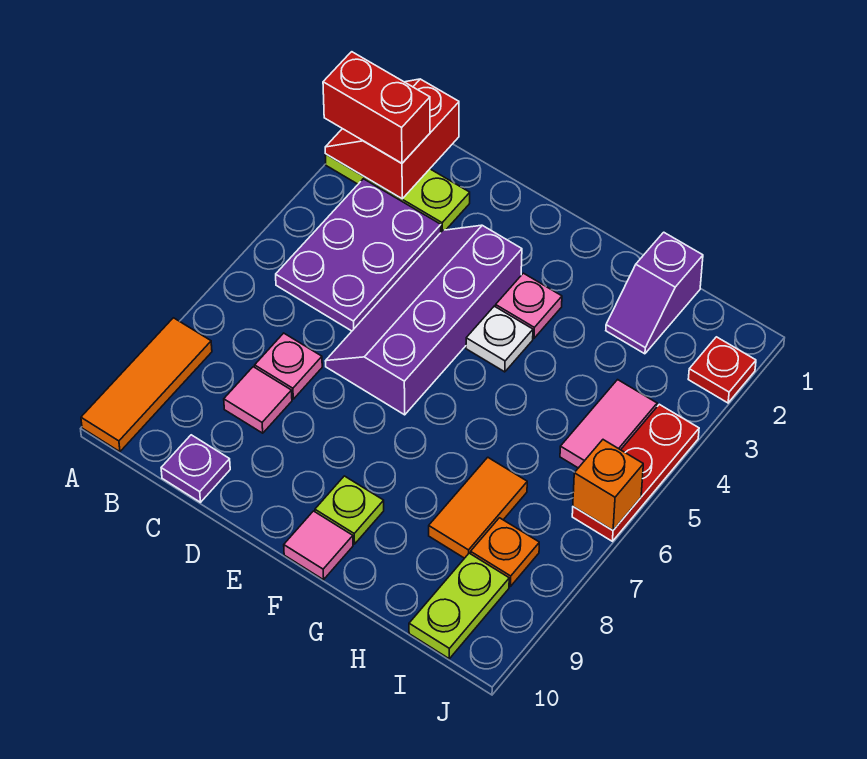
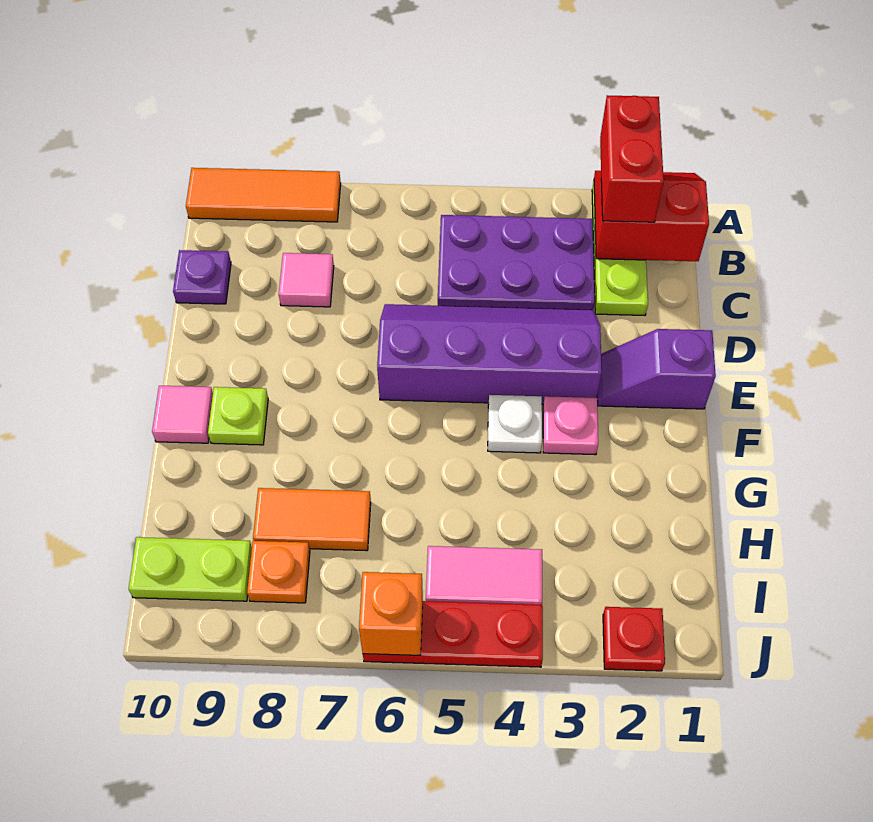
pink plate C7 level 1 -> none
purple slope H1:H2 level 1 top 1 -> purple slope E1:E2 level 1 top 1

